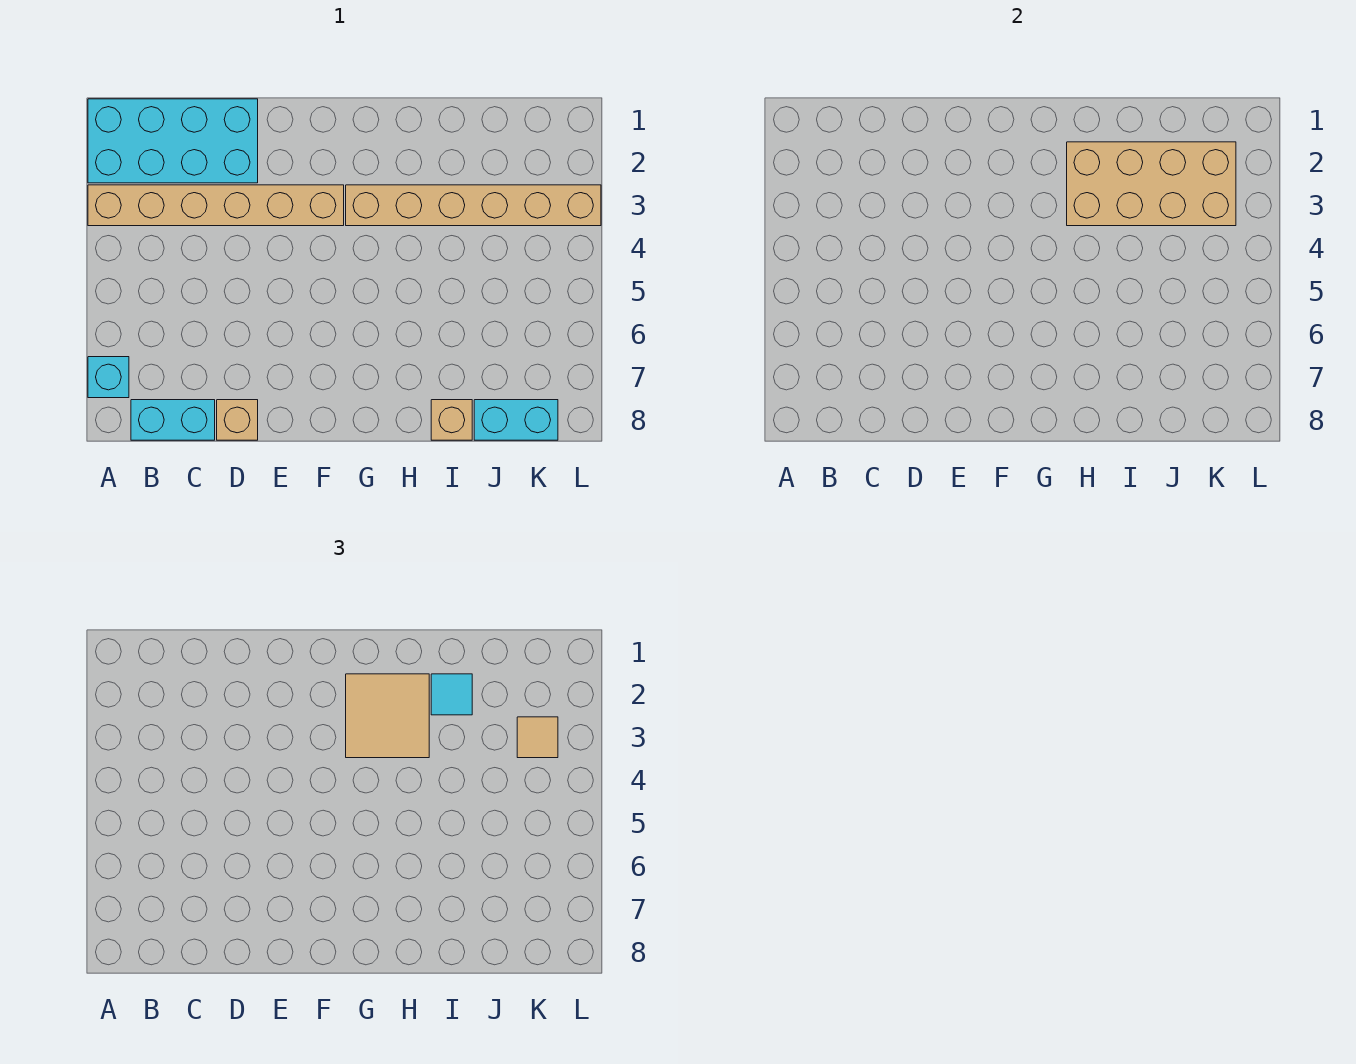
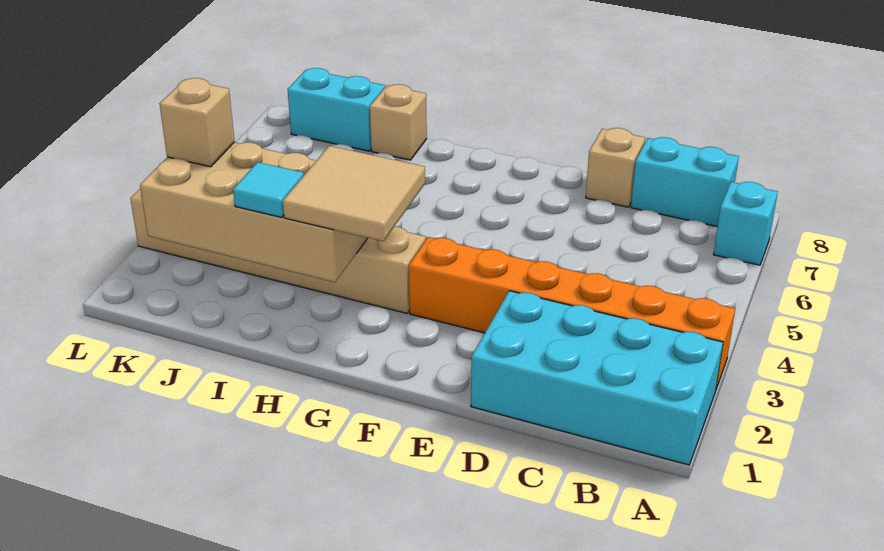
tan brick A3:F3 level 1 -> orange brick A3:F3 level 1
tan tile K3 level 3 -> tan brick K3 level 3

